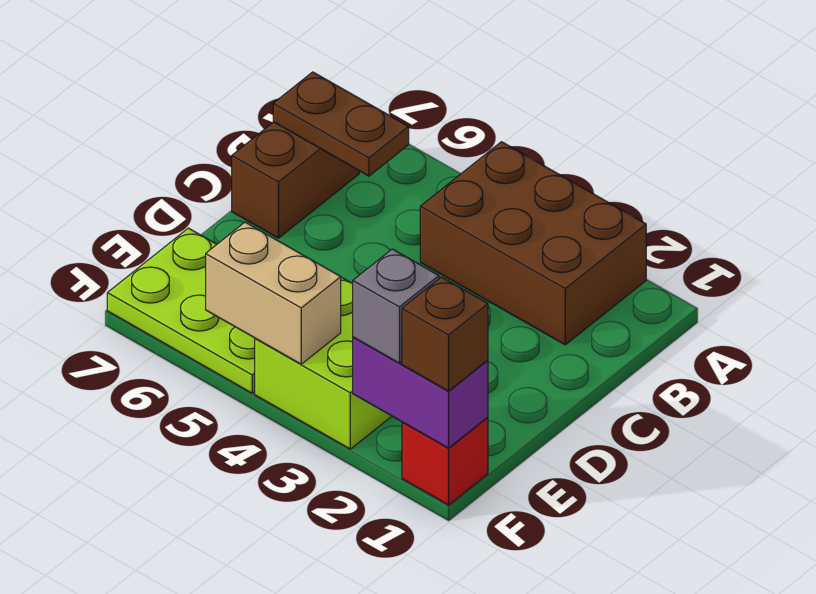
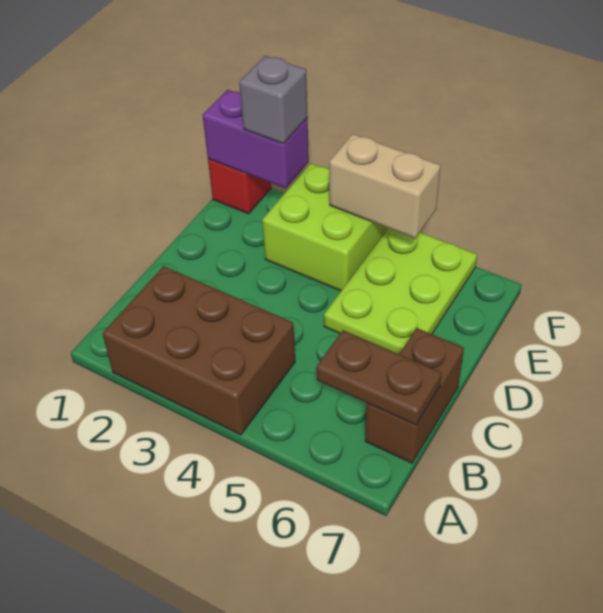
lime plate E5:F7 level 1 -> lime plate D5:F6 level 1
brown brick F1 level 3 -> none

